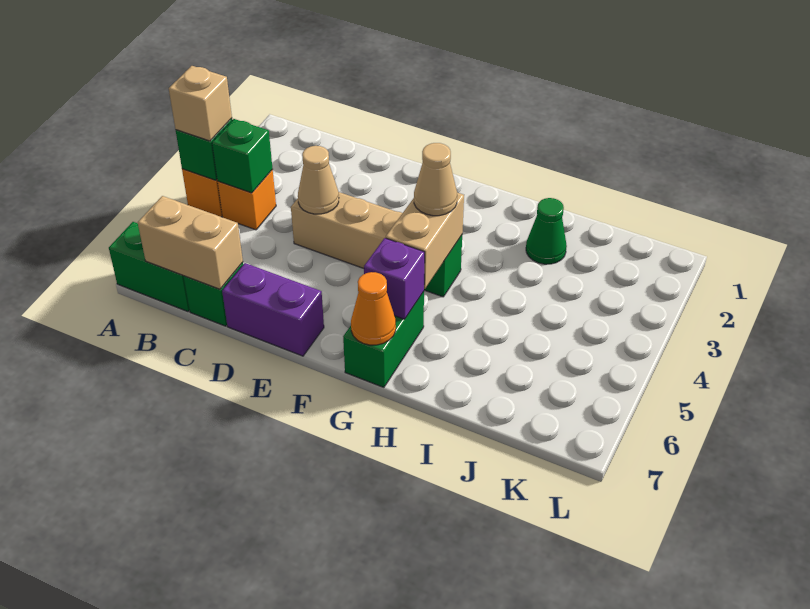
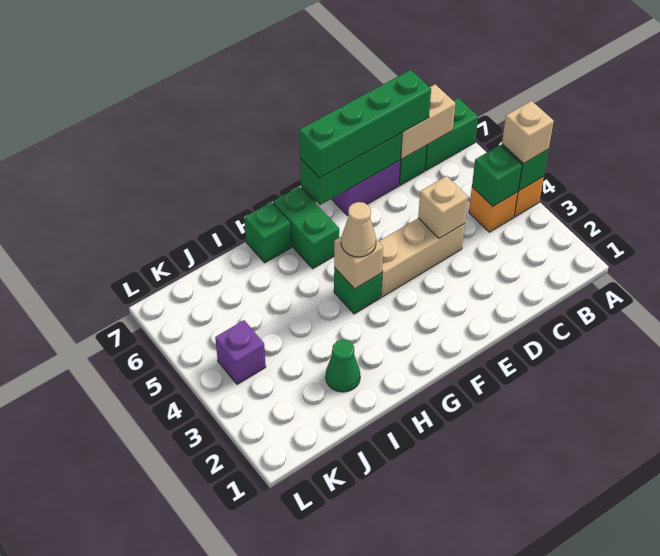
none -> green brick C7:F7 level 3
tan cone D4 level 2 -> tan brick D4 level 2
none -> green brick D7:F7 level 2
tan brick G4:G5 level 2 -> tan brick G4 level 2
purple brick G6 level 2 -> purple brick K4 level 1
orange cone G7 level 2 -> none
none -> green brick H7 level 1

